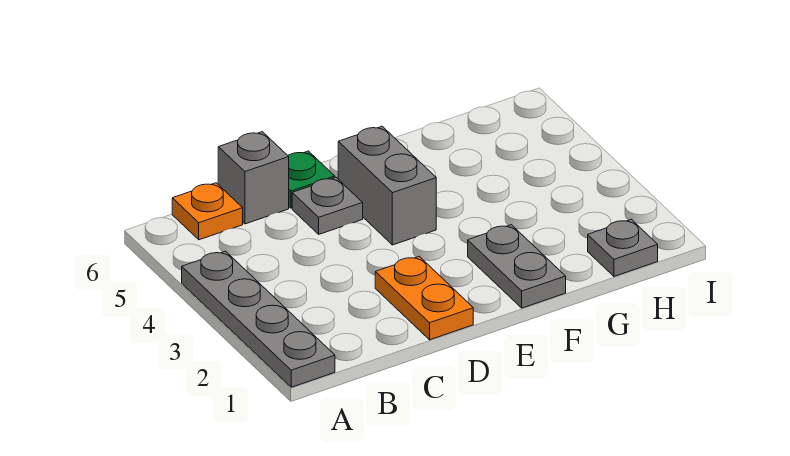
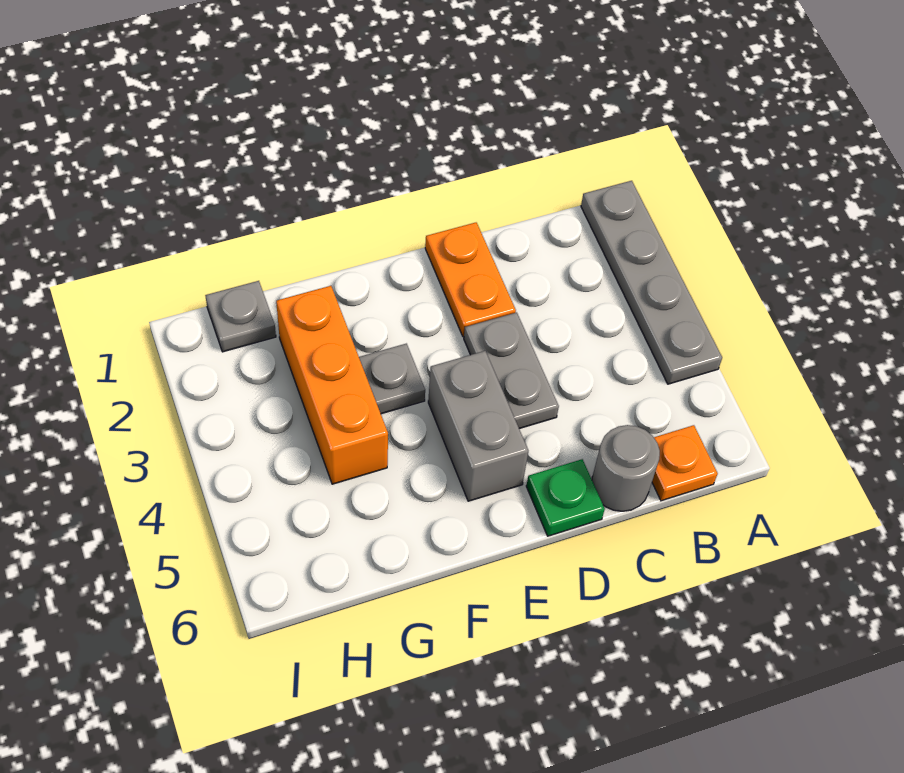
grey brick C6 level 1 -> grey round brick C6 level 1
grey plate D5 level 1 -> grey plate F3 level 1
grey plate F1:F2 level 1 -> grey plate D3:D4 level 1
none -> orange brick G2:G4 level 1

